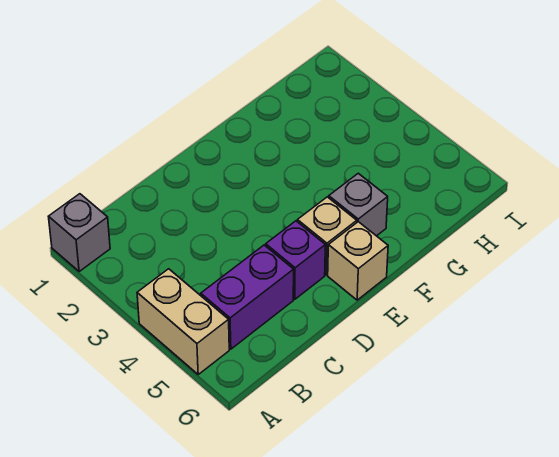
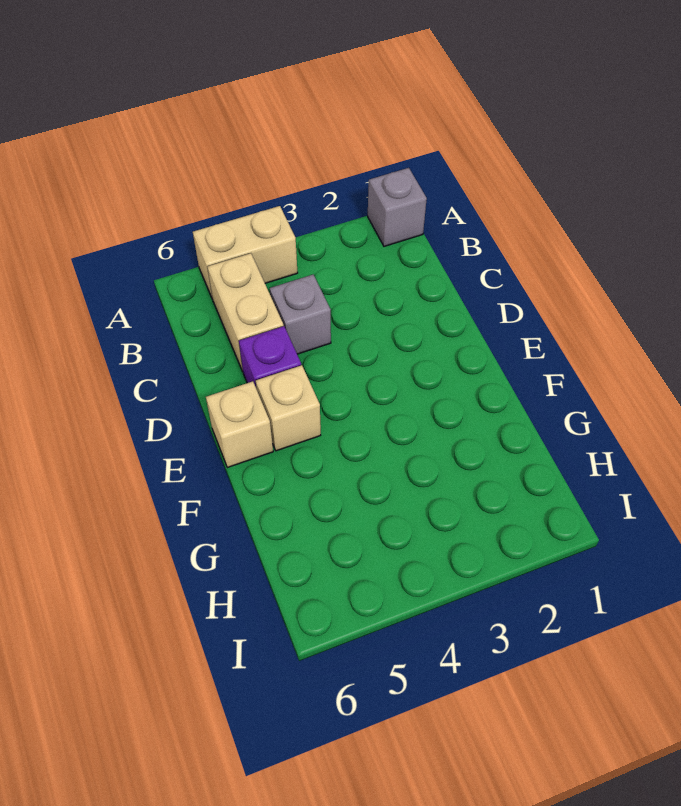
purple brick B5:C5 level 1 -> tan brick B5:C5 level 1
grey brick F5 level 1 -> grey brick C4 level 1

